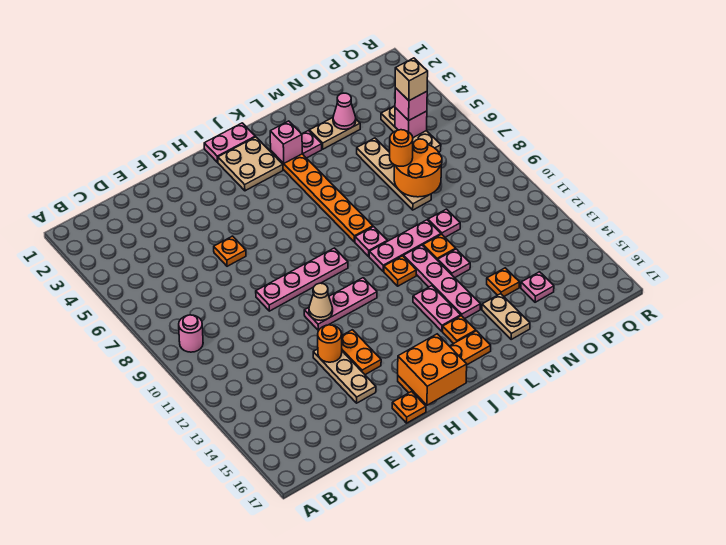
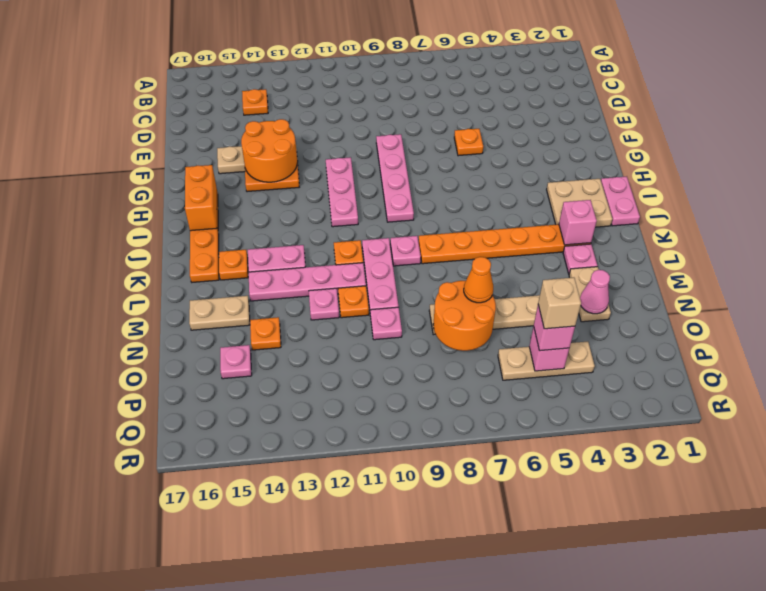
pink round brick B9 level 1 -> none
orange round brick F13 level 2 -> orange round brick F13:G14 level 2
tan cone G11 level 2 -> none
orange plate G17 level 1 -> orange plate C14 level 1
orange brick H16:I17 level 2 -> orange brick H16:I16 level 2
orange round brick N7 level 3 -> orange cone N7 level 3

